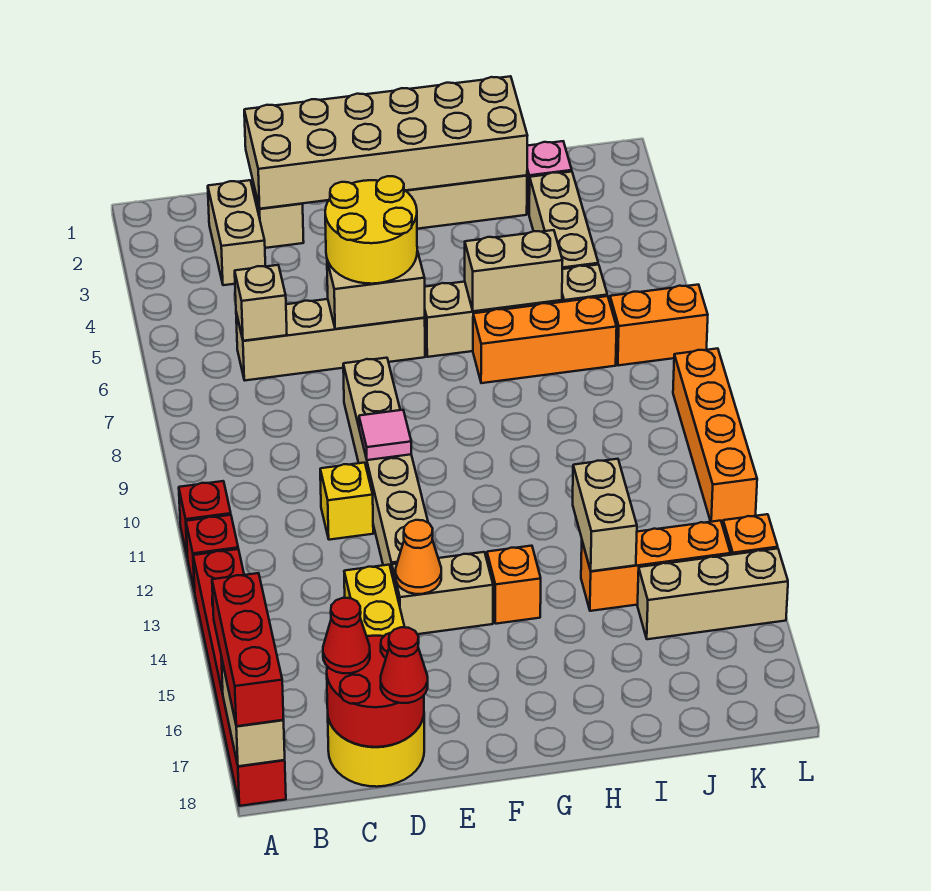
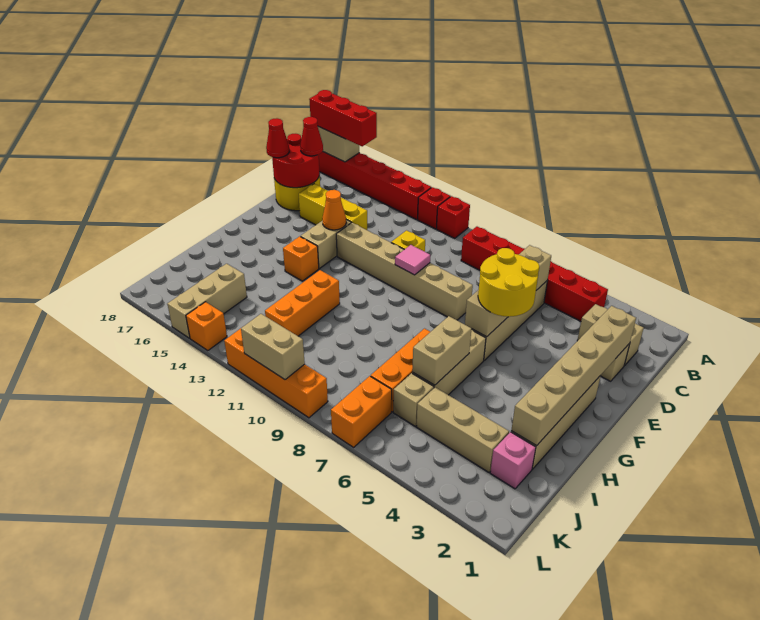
none -> red brick B4:B9 level 1
tan brick D1:I2 level 2 -> tan brick D2:I2 level 2
tan brick I13:I14 level 2 -> tan brick L10:L11 level 2
orange brick I14:K14 level 1 -> orange brick H12:J12 level 1

